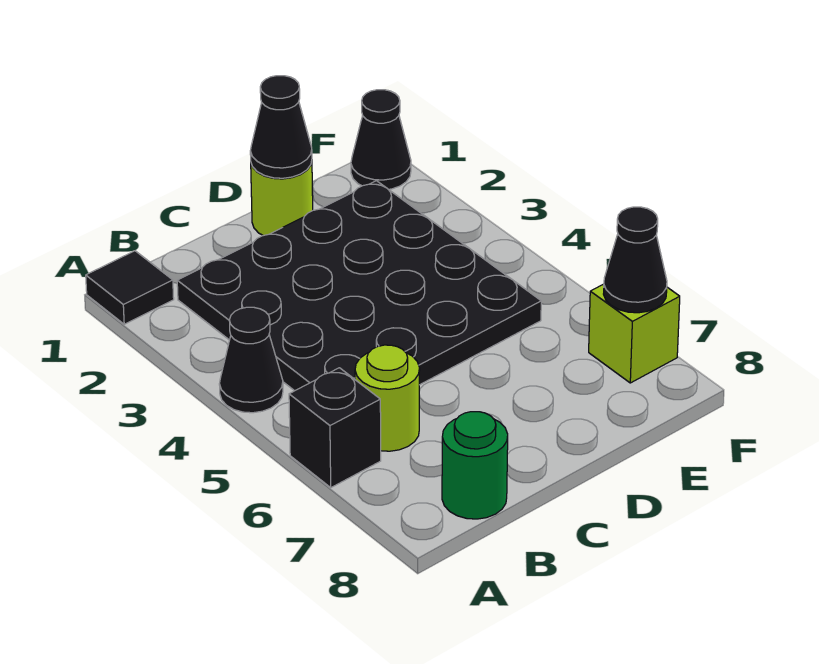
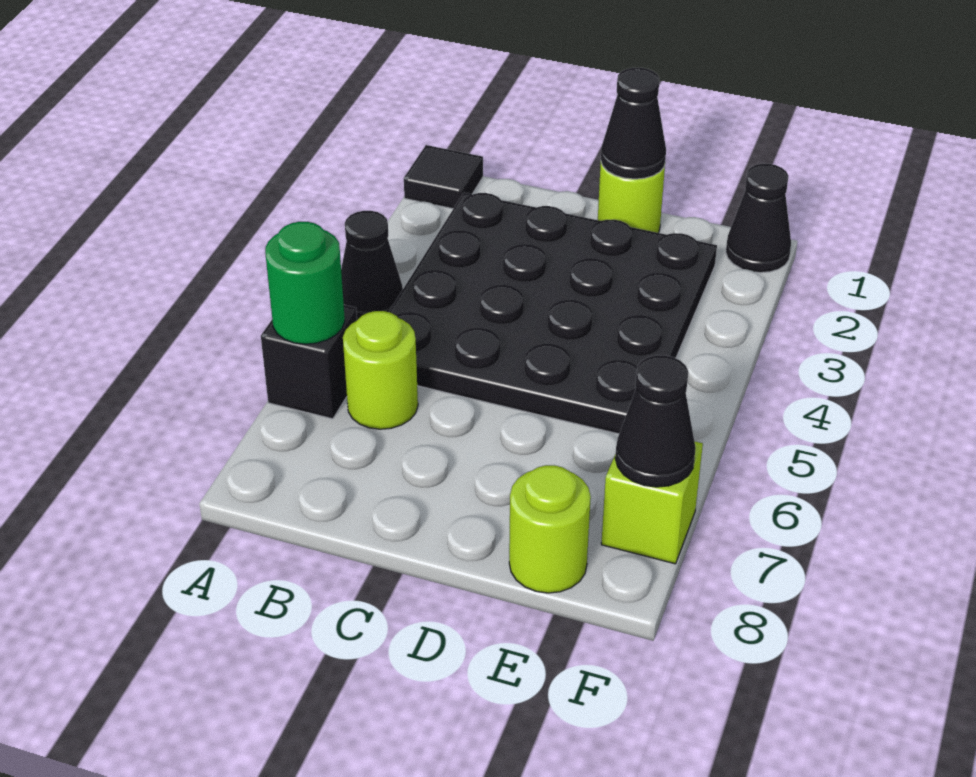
green round brick B8 level 1 -> green round brick A6 level 2
none -> lime round brick E8 level 1

